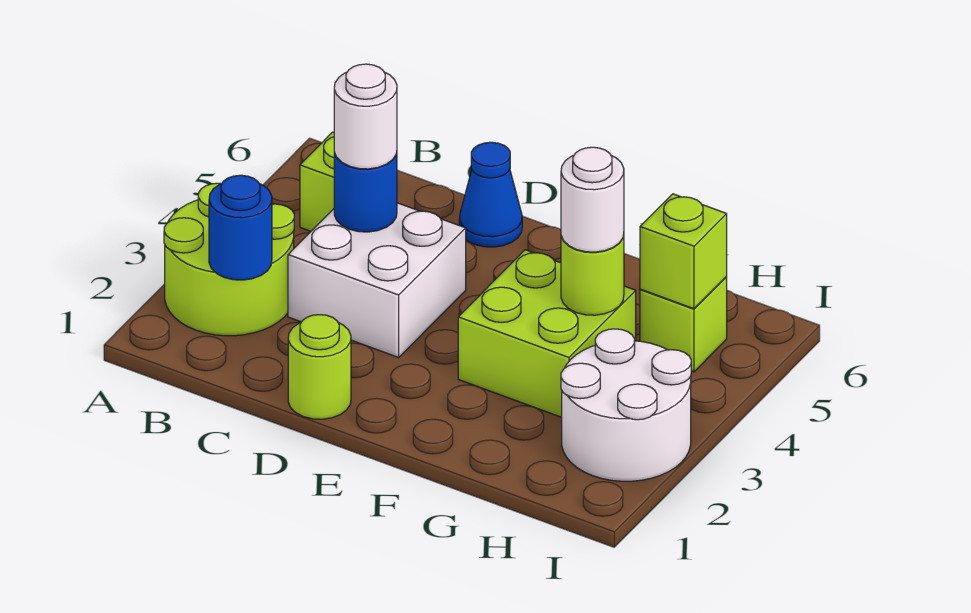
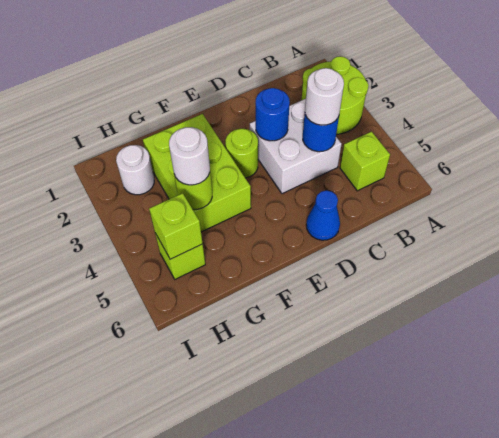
blue round brick B2 level 2 -> blue round brick D3 level 2
lime round brick D1 level 1 -> lime round brick E3 level 1
lime brick F3:G4 level 1 -> lime brick F2:G4 level 1
white round brick H2:I3 level 1 -> white round brick H2 level 1

